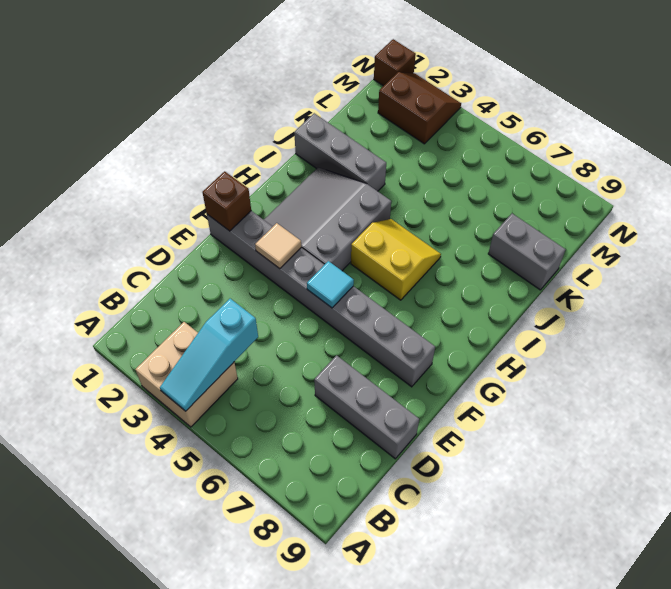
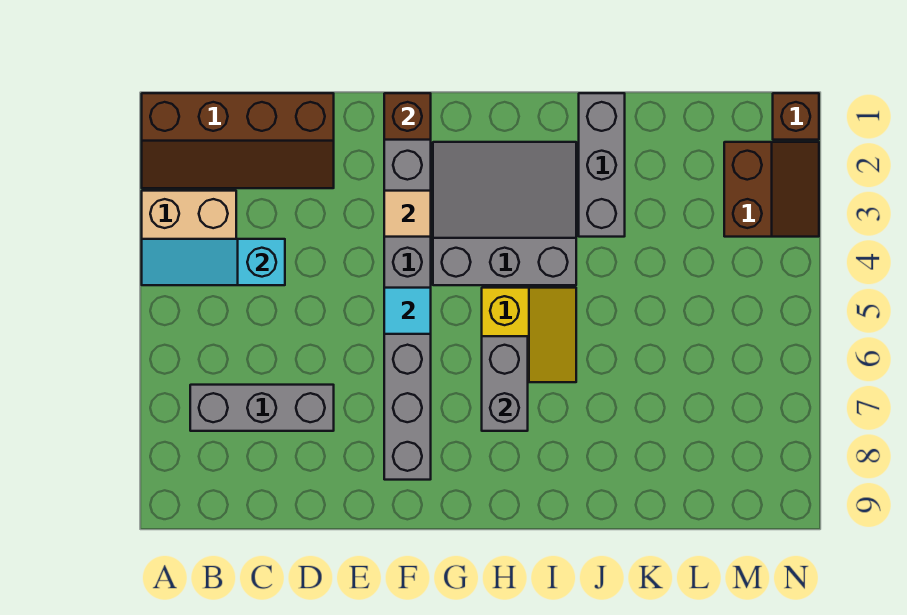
none -> brown slope A1:D2 level 1 top 1
grey brick D7:D9 level 1 -> grey brick B7:D7 level 1
grey brick K8:K9 level 1 -> grey brick H6:H7 level 2

